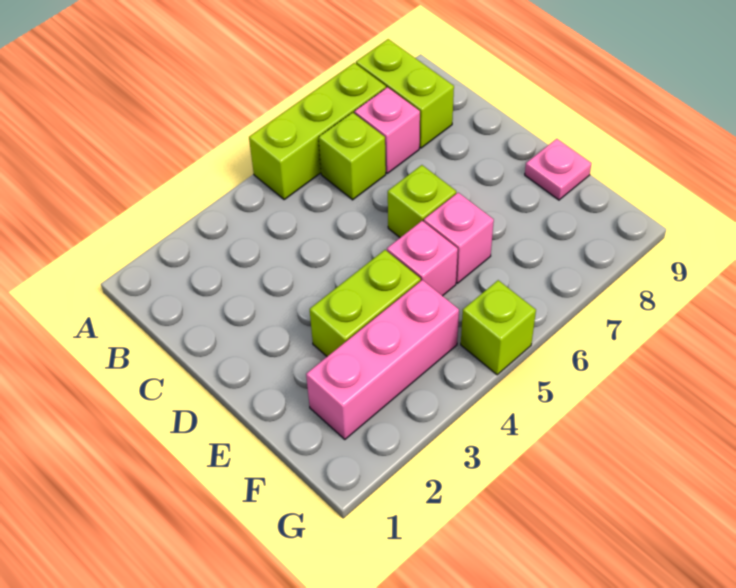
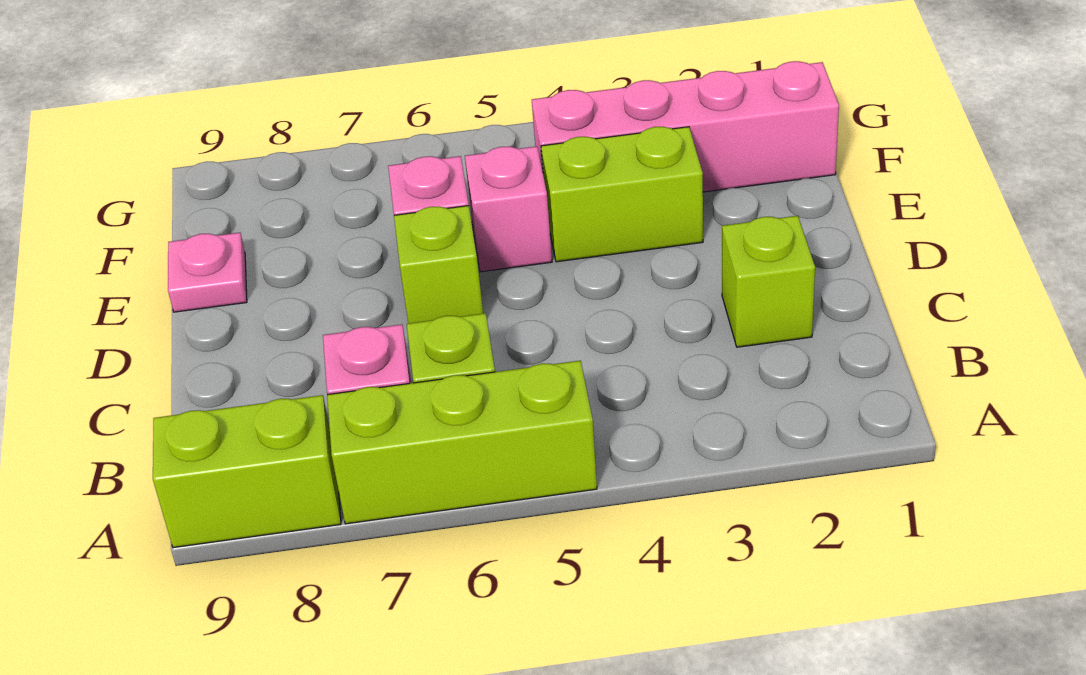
lime brick A8:B8 level 1 -> lime brick A8:A9 level 1
pink brick F2:F4 level 1 -> pink brick F1:F4 level 1
lime brick G5 level 1 -> lime brick C2 level 1

